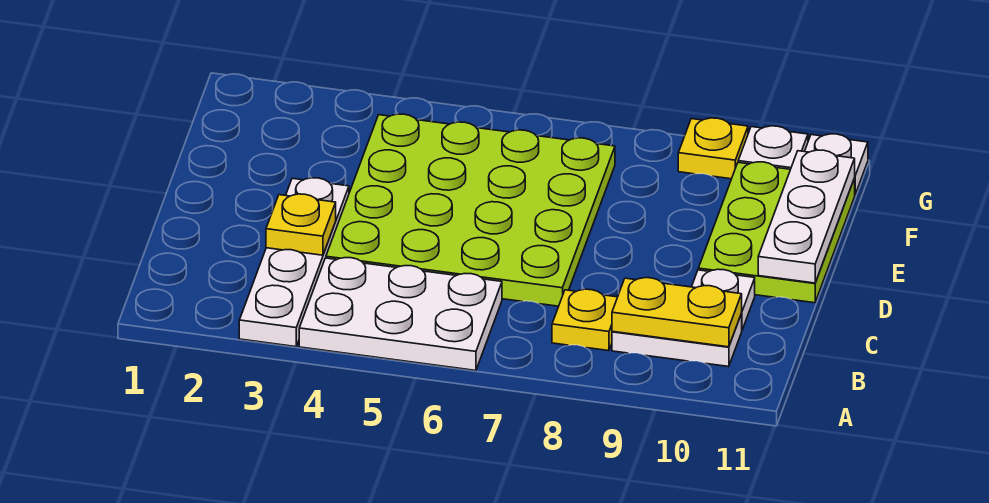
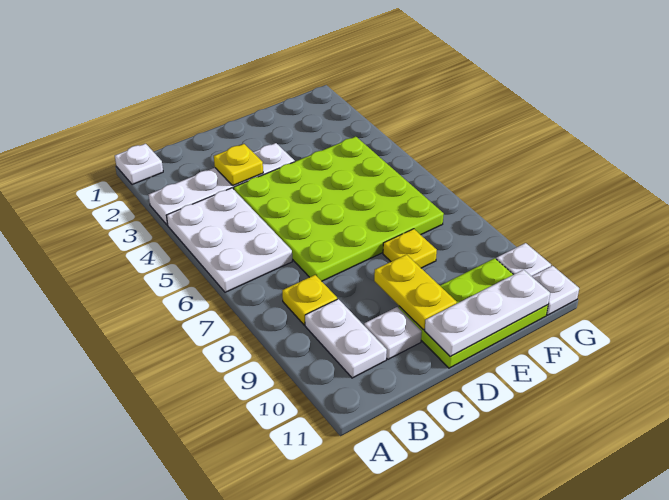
none -> white plate A1 level 1
yellow plate B9:B10 level 2 -> yellow plate D9:D10 level 2
yellow plate G9 level 1 -> yellow plate E8 level 1

